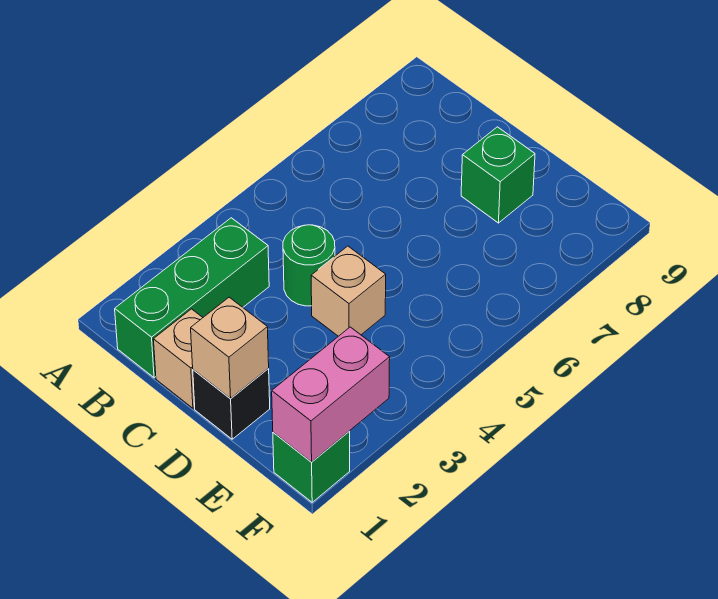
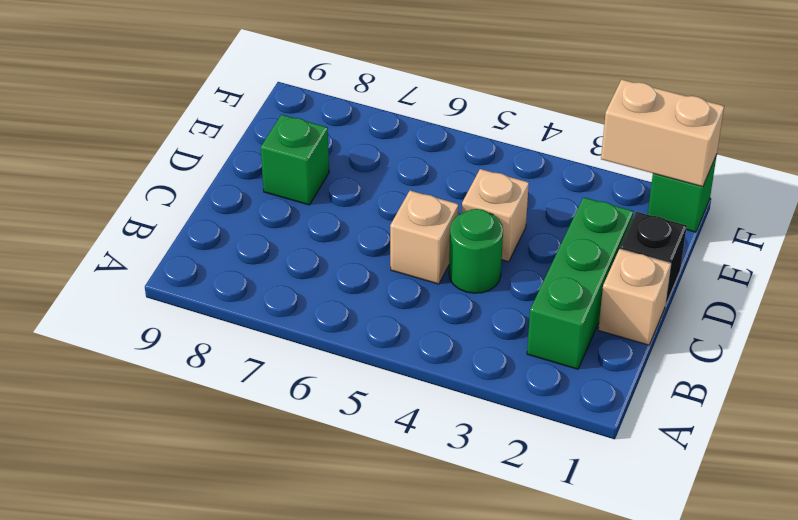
green brick B1:B3 level 1 -> green brick B2:D2 level 1
tan brick D1 level 2 -> tan brick C5 level 1
pink brick F1:F2 level 2 -> tan brick F1:F2 level 2

